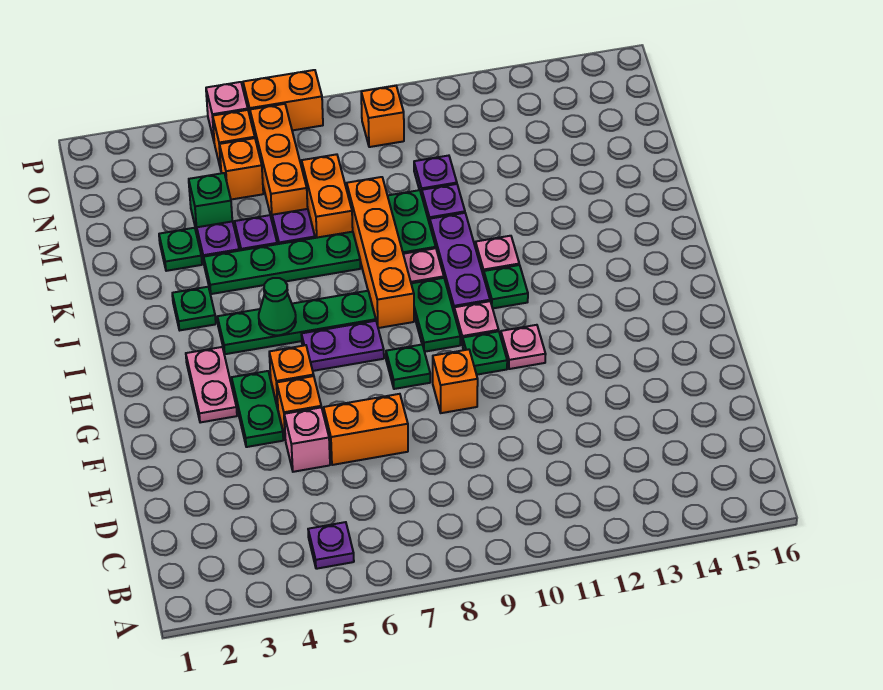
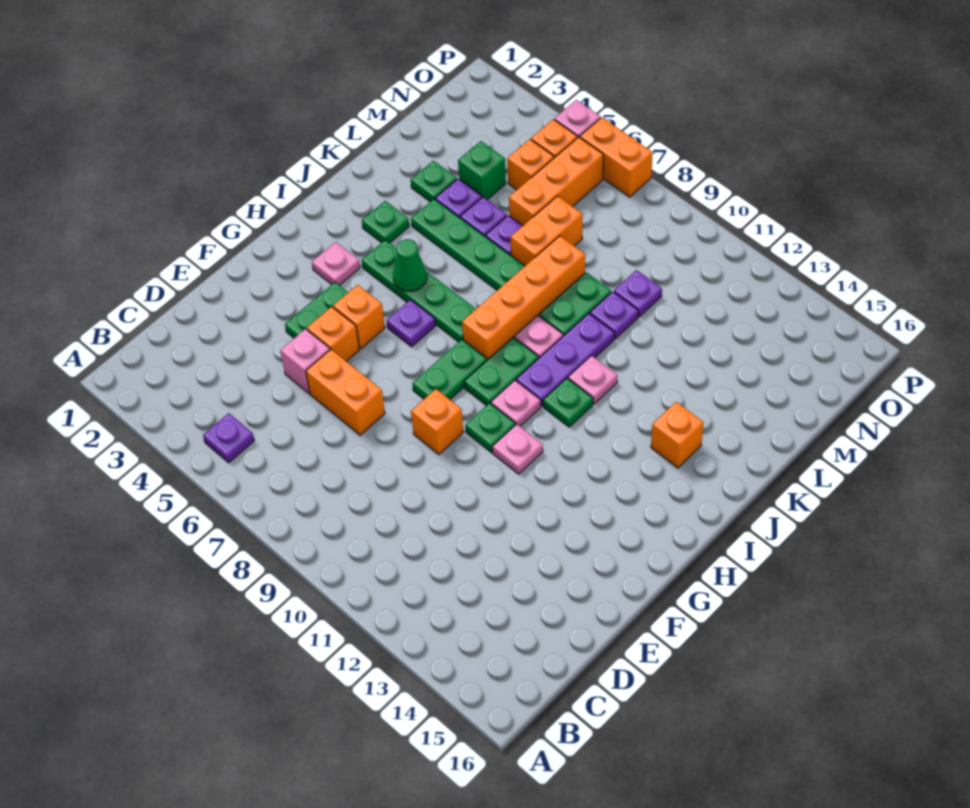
pink plate G3:H3 level 1 -> pink plate H3 level 1
green plate G8 level 1 -> green plate G8:H8 level 1
purple plate H6:H7 level 1 -> purple plate H6 level 1
orange brick O9 level 1 -> orange brick J14 level 1

